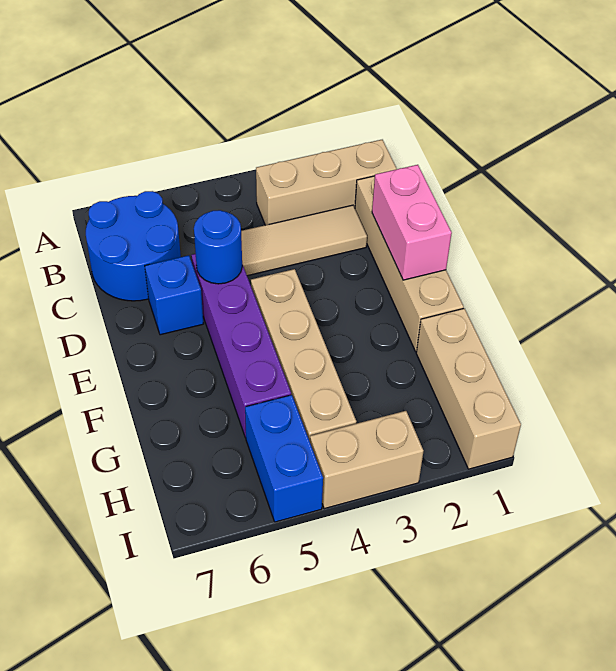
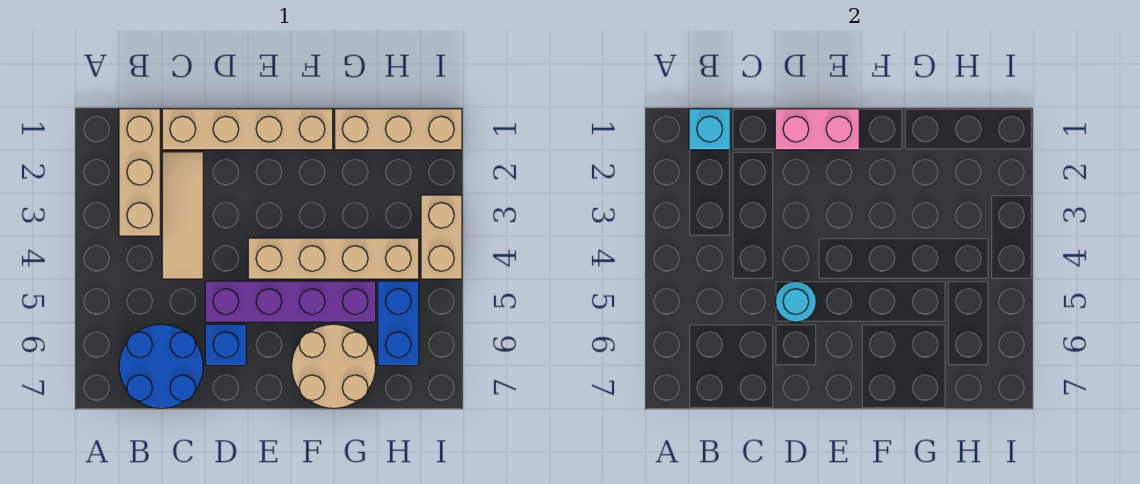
none -> cyan brick B1 level 2
blue round brick D5 level 2 -> cyan round brick D5 level 2
none -> tan round brick F6:G7 level 1
blue brick H5:I5 level 1 -> blue brick H5:H6 level 1

